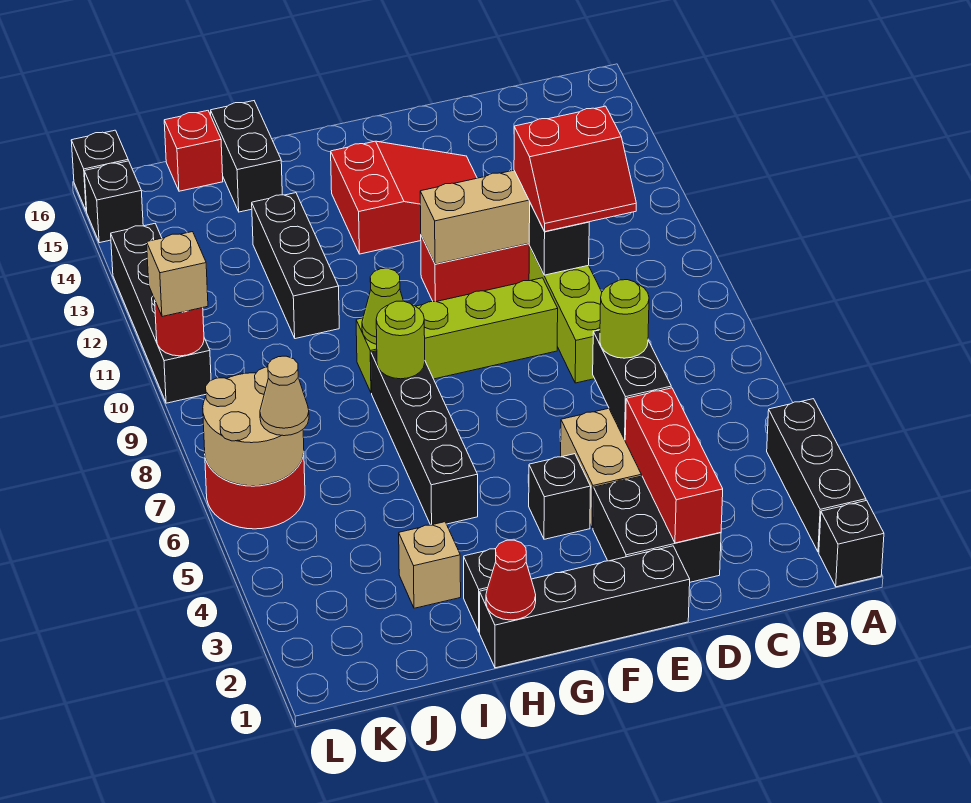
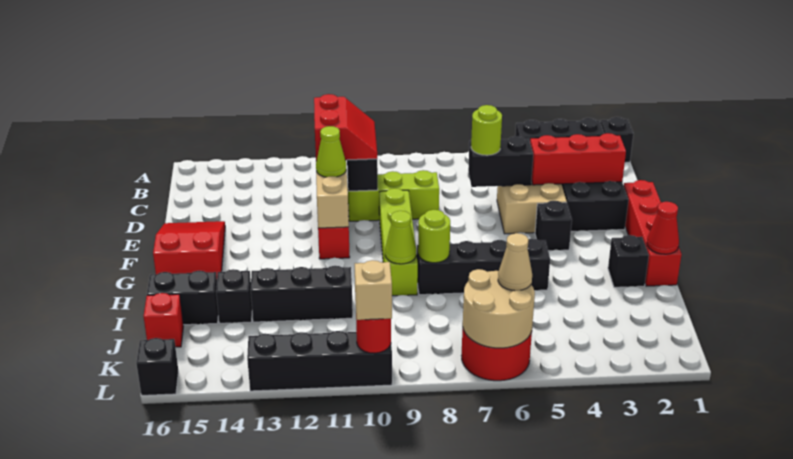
black brick E1:H1 level 1 -> red brick E1:H1 level 1
none -> lime cone E11 level 3
red slope E13:G14 level 1 top G -> red slope E15:G16 level 1 top G
tan brick I3 level 1 -> none
black brick L15 level 1 -> black brick I14 level 1

